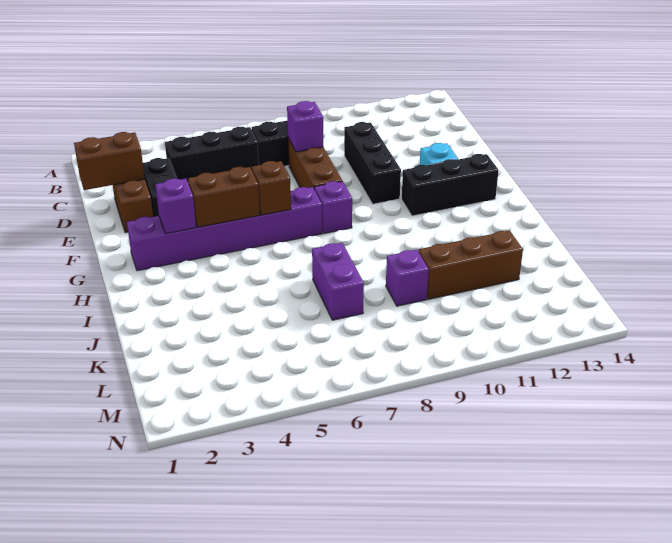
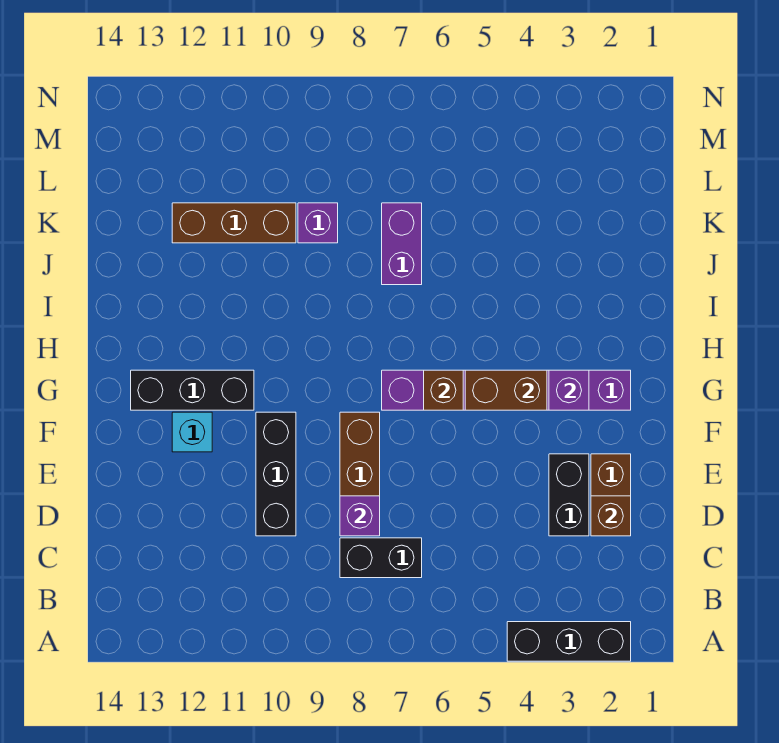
black brick C4:C6 level 1 -> black brick A2:A4 level 1
brown brick D1:D2 level 2 -> brown brick D2 level 2
purple brick G8 level 1 -> none

